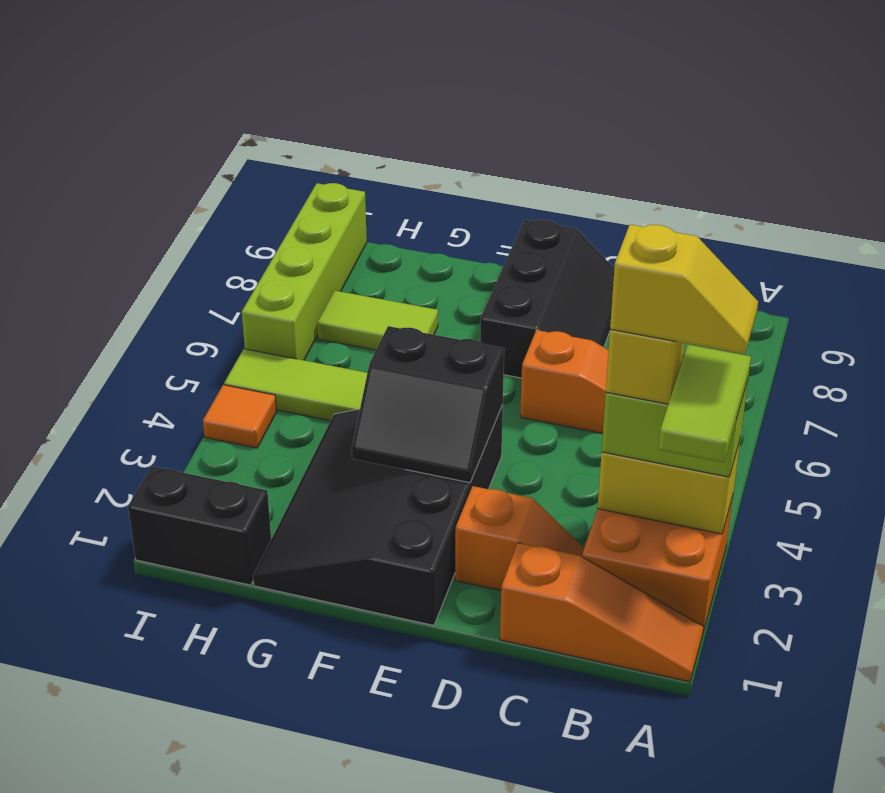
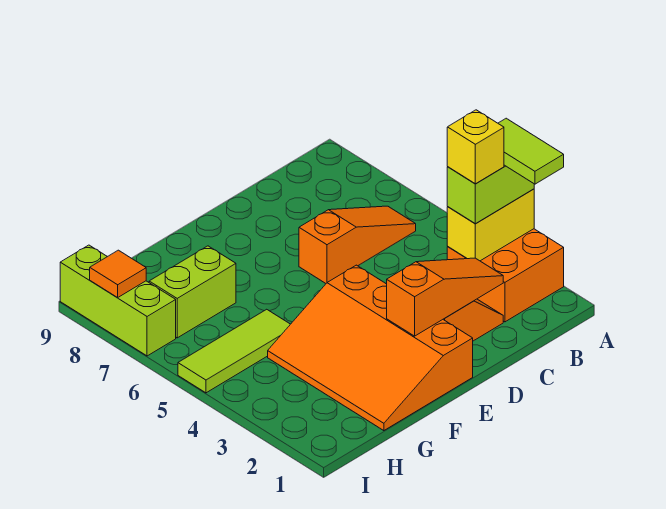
orange slope A1:C1 level 1 top C -> orange slope C2:E2 level 2 top E
yellow slope A3:B3 level 5 top B -> none
black slope D7:E9 level 1 top E -> none
black slope E1:G4 level 1 top E -> orange slope E1:G4 level 1 top E
black slope E3:F4 level 2 top 4 -> none
lime tile G7:H7 level 1 -> lime brick G7:H7 level 1
black brick H1:I1 level 1 -> none
orange tile I4 level 1 -> orange tile I8 level 2
lime brick I6:I9 level 1 -> lime brick I7:I9 level 1

